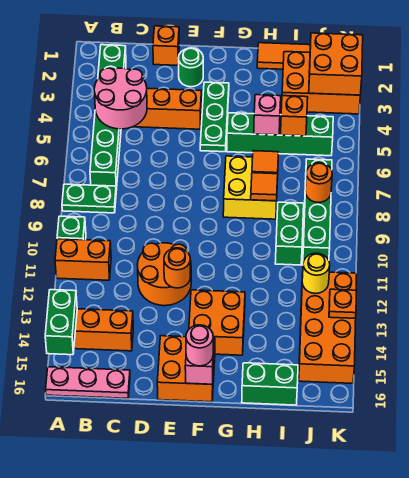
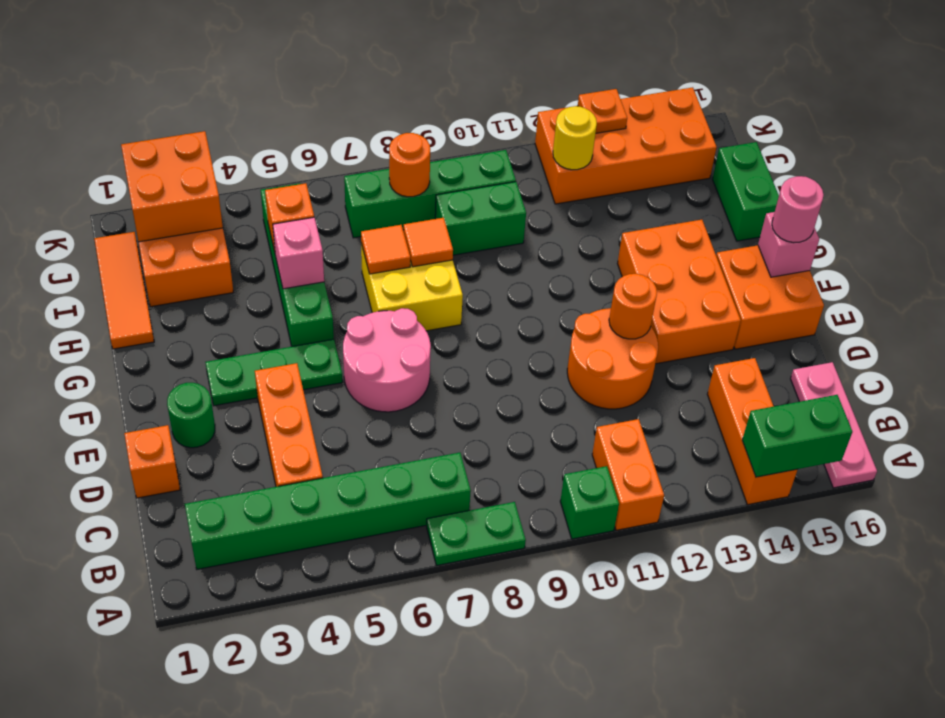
green plate A8:B8 level 1 -> green plate A7:A8 level 1
pink round brick B4:C5 level 2 -> pink round brick E6:F7 level 1
orange brick F13:G14 level 1 -> orange brick E13:G14 level 1

